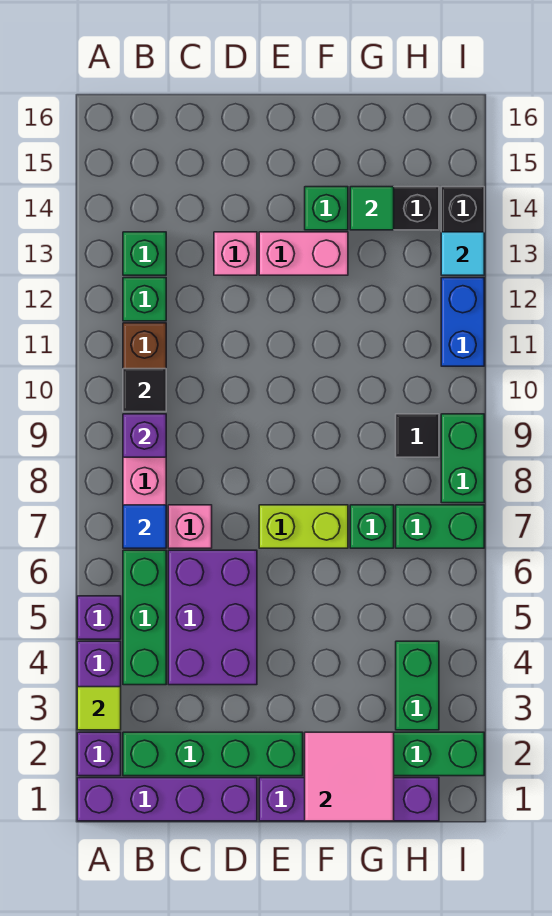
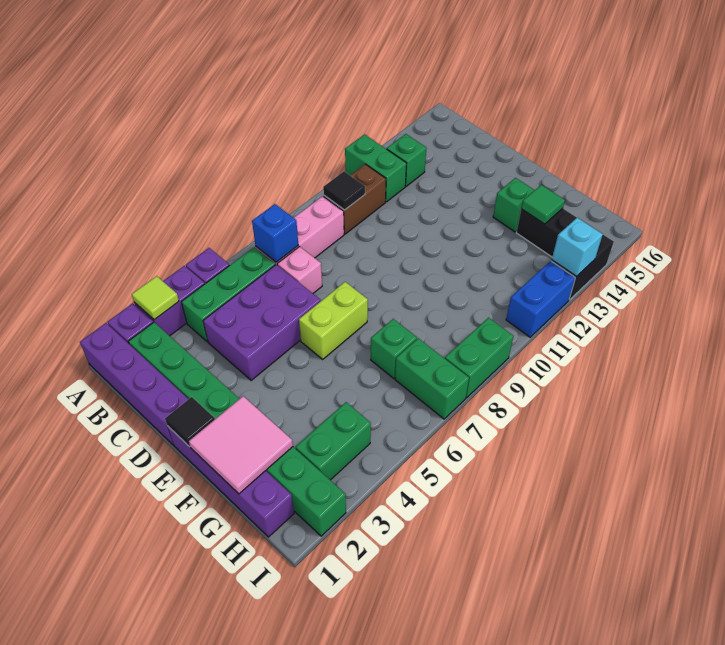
blue tile B7 level 2 -> blue brick B7 level 2
purple brick B9 level 2 -> none
green brick B12 level 1 -> green brick A12:B12 level 1
pink brick D13 level 1 -> none
lime brick E7:F7 level 1 -> lime brick E6:E7 level 1
pink brick E13:F13 level 1 -> none
black tile H9 level 1 -> black tile E1 level 2
cyan tile I13 level 2 -> cyan brick I13 level 2

